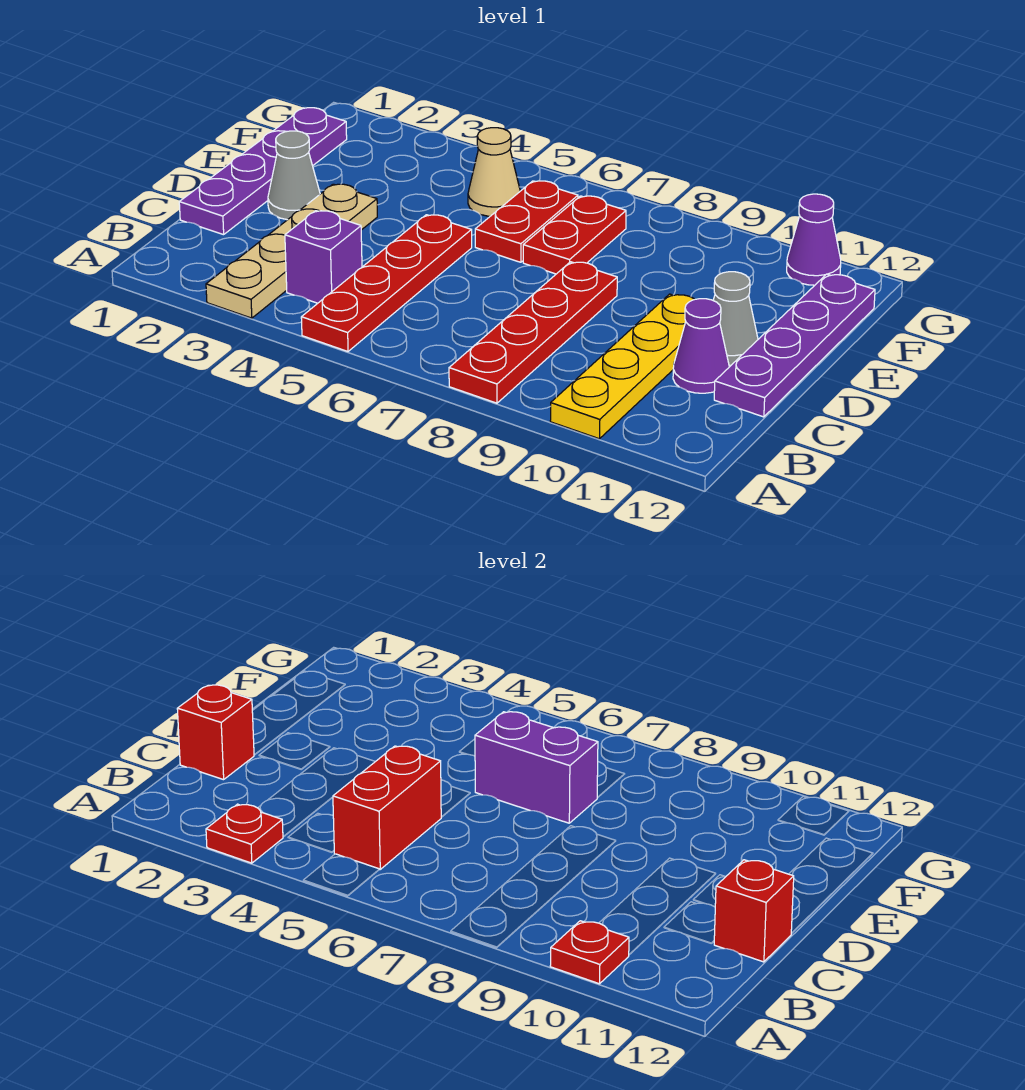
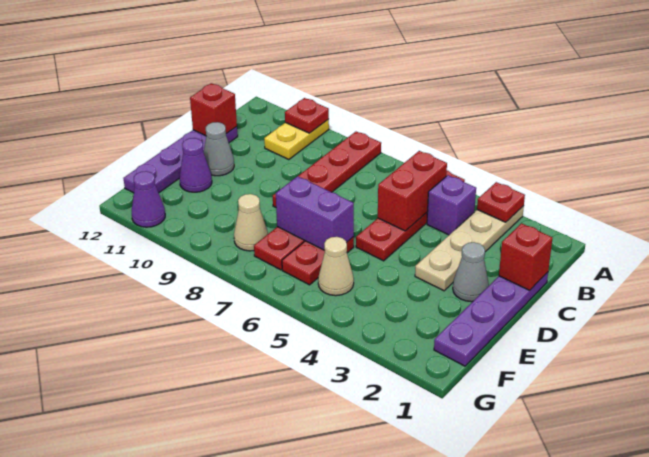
yellow plate A10:D10 level 1 -> yellow plate A10:B10 level 1
purple cone C11 level 1 -> purple cone E11 level 1
none -> tan cone F8 level 1

